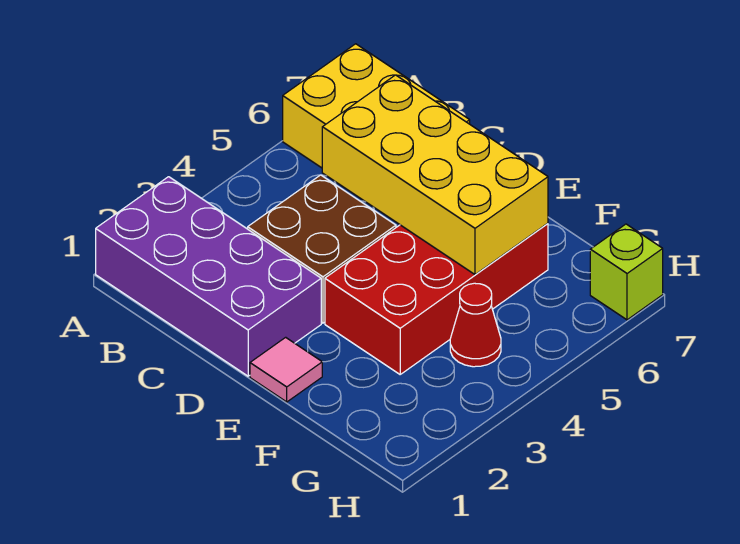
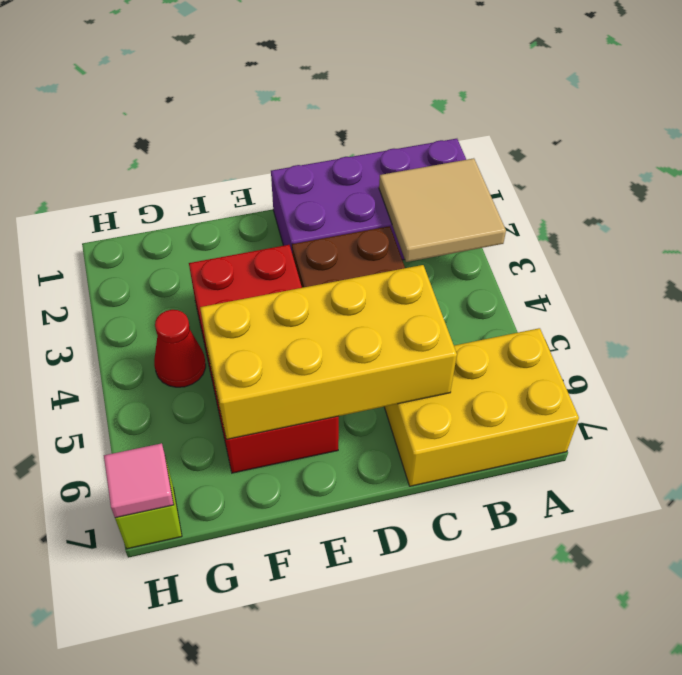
none -> tan tile A2:B3 level 2
pink tile E1 level 1 -> pink tile H7 level 2

